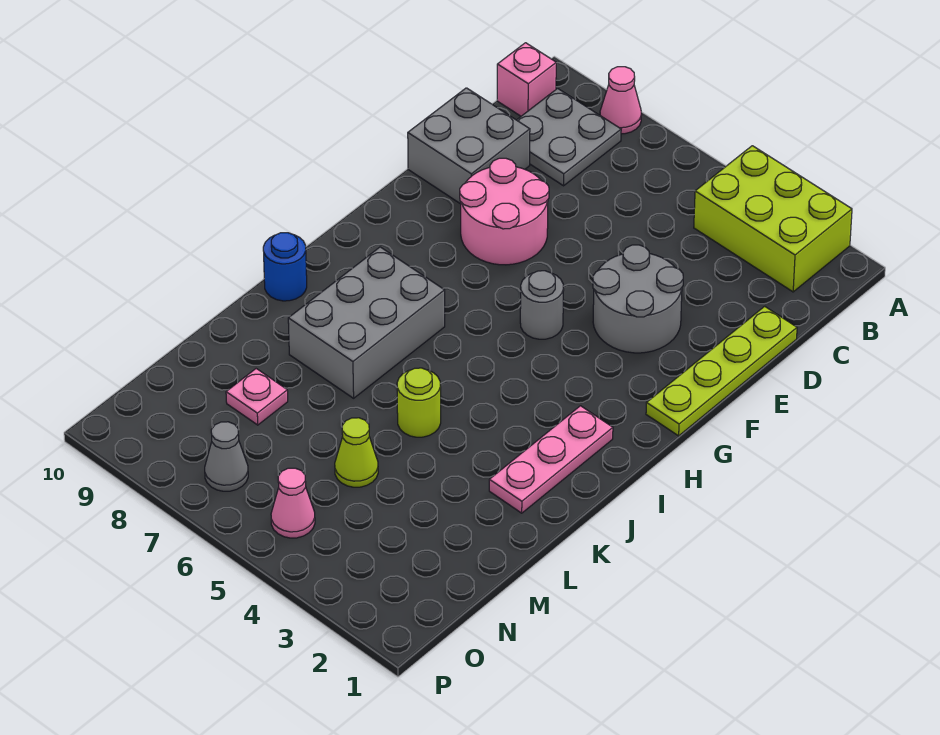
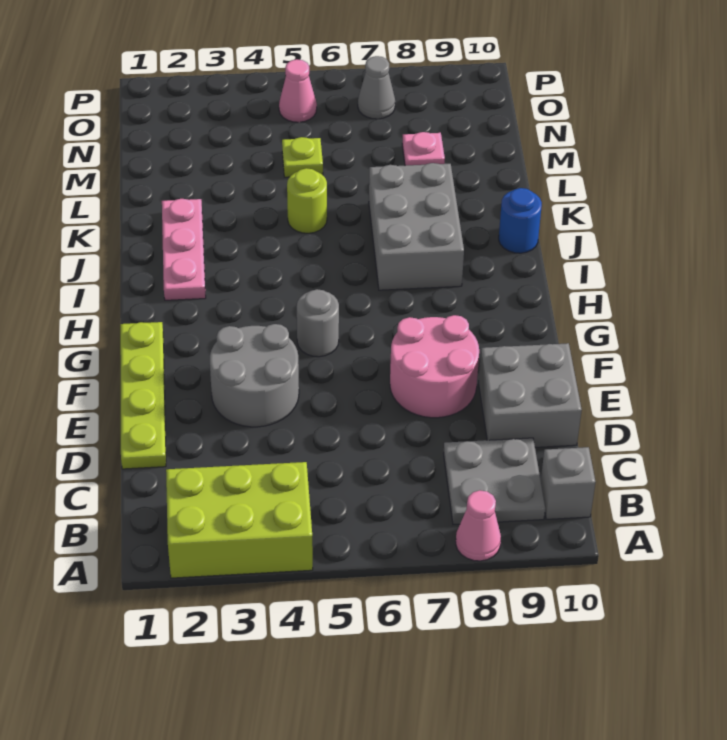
pink brick B10 level 1 -> grey brick B10 level 1
lime cone M5 level 1 -> lime plate M5 level 1

